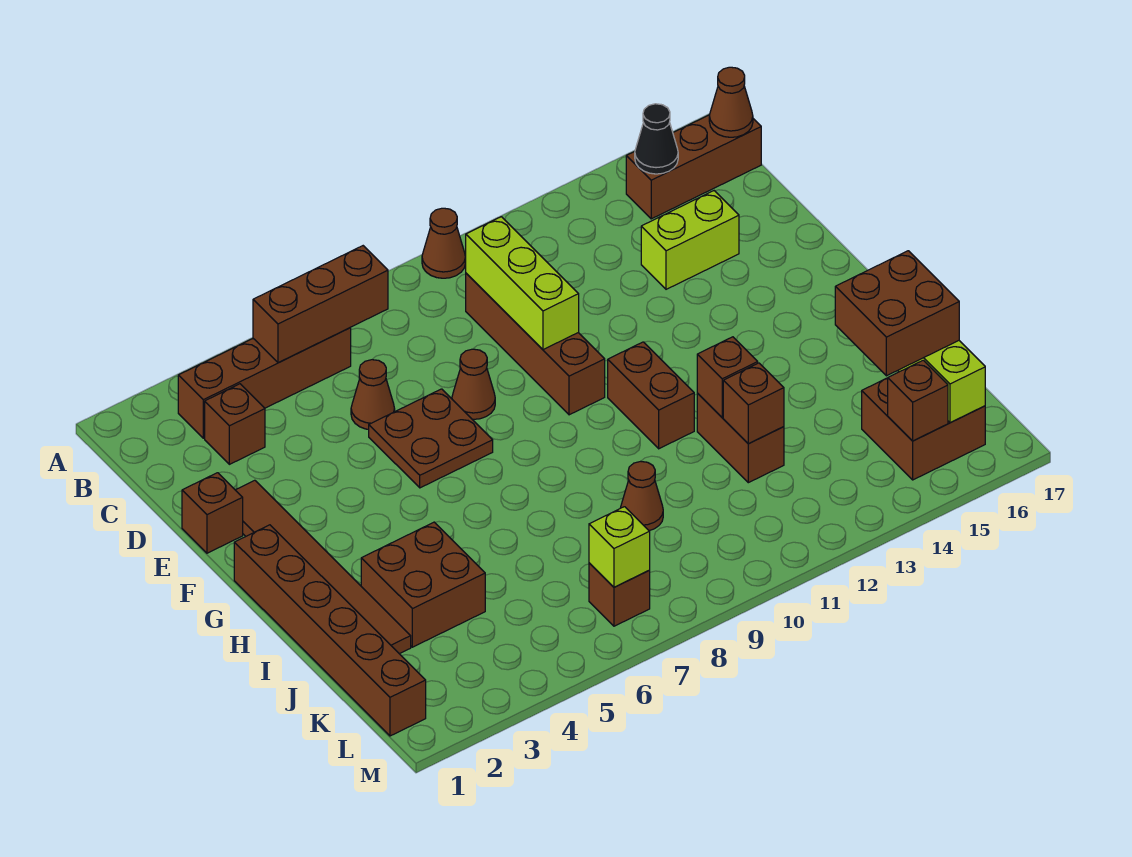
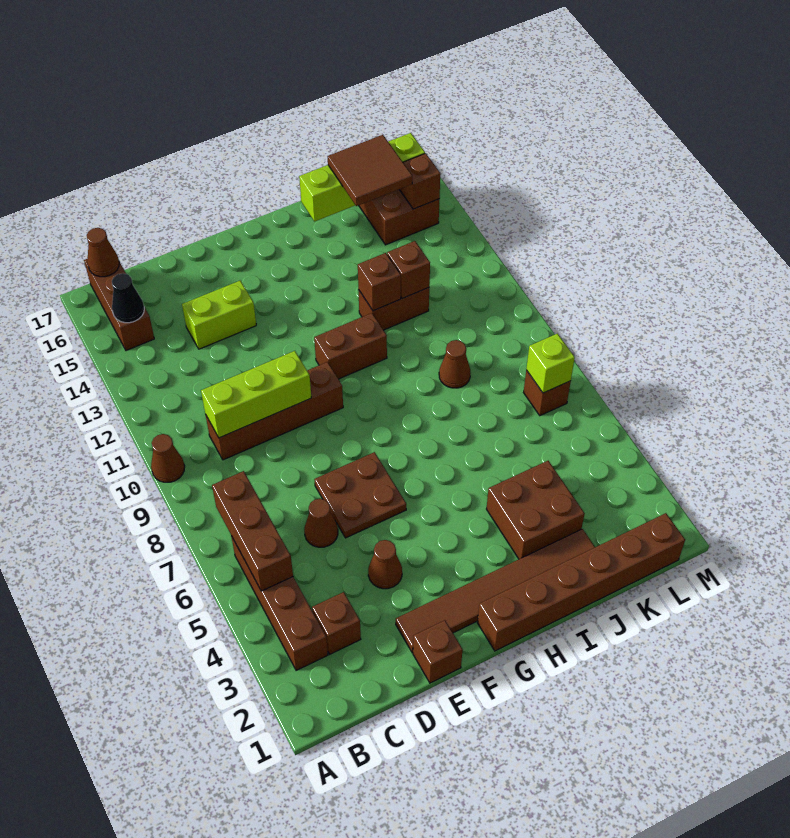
lime brick D14:D15 level 1 -> lime brick D14:E14 level 1
brown cone E8 level 1 -> brown cone E4 level 1
brown brick J15:K16 level 3 -> brown tile J15:K16 level 3

